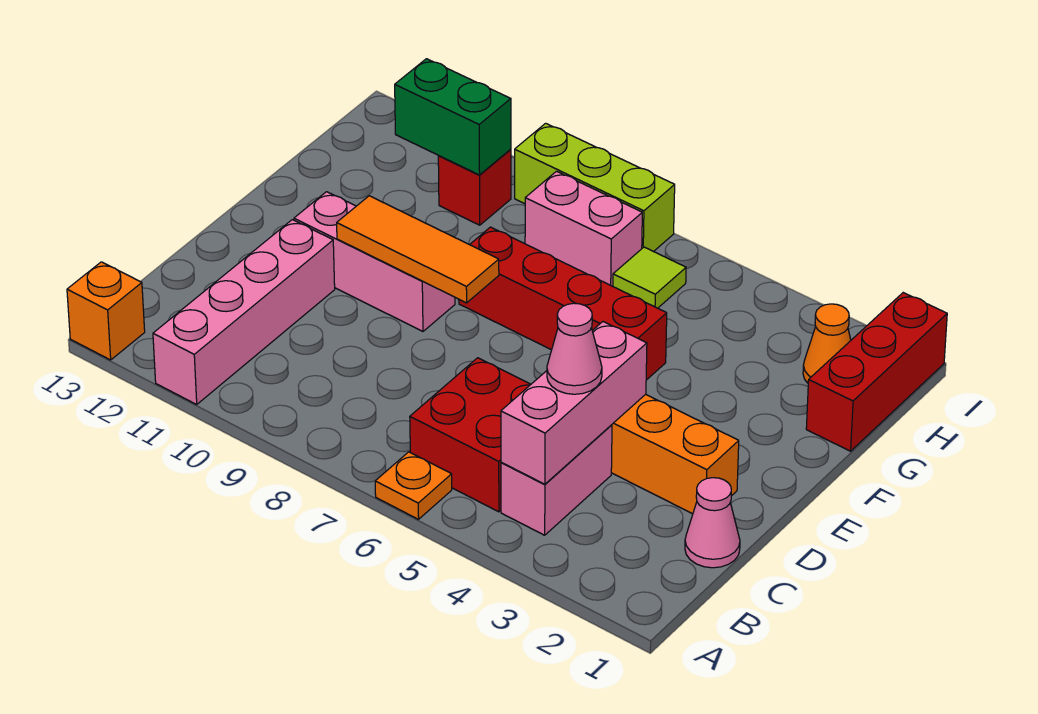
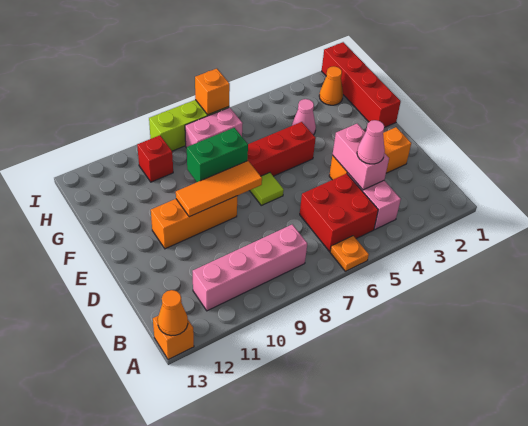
pink brick A11:D11 level 1 -> pink brick B8:B11 level 1
none -> orange cone A13 level 2
pink brick B4:D4 level 2 -> pink brick C4:D4 level 2
pink cone C1 level 1 -> pink cone G4 level 1
pink brick E9:E11 level 1 -> orange brick E9:E11 level 1
red brick G1:I1 level 1 -> red brick F1:I1 level 1
lime tile H6 level 1 -> lime tile E7 level 1
green brick H10:H11 level 2 -> green brick F8:F9 level 2
none -> orange brick I7 level 2

